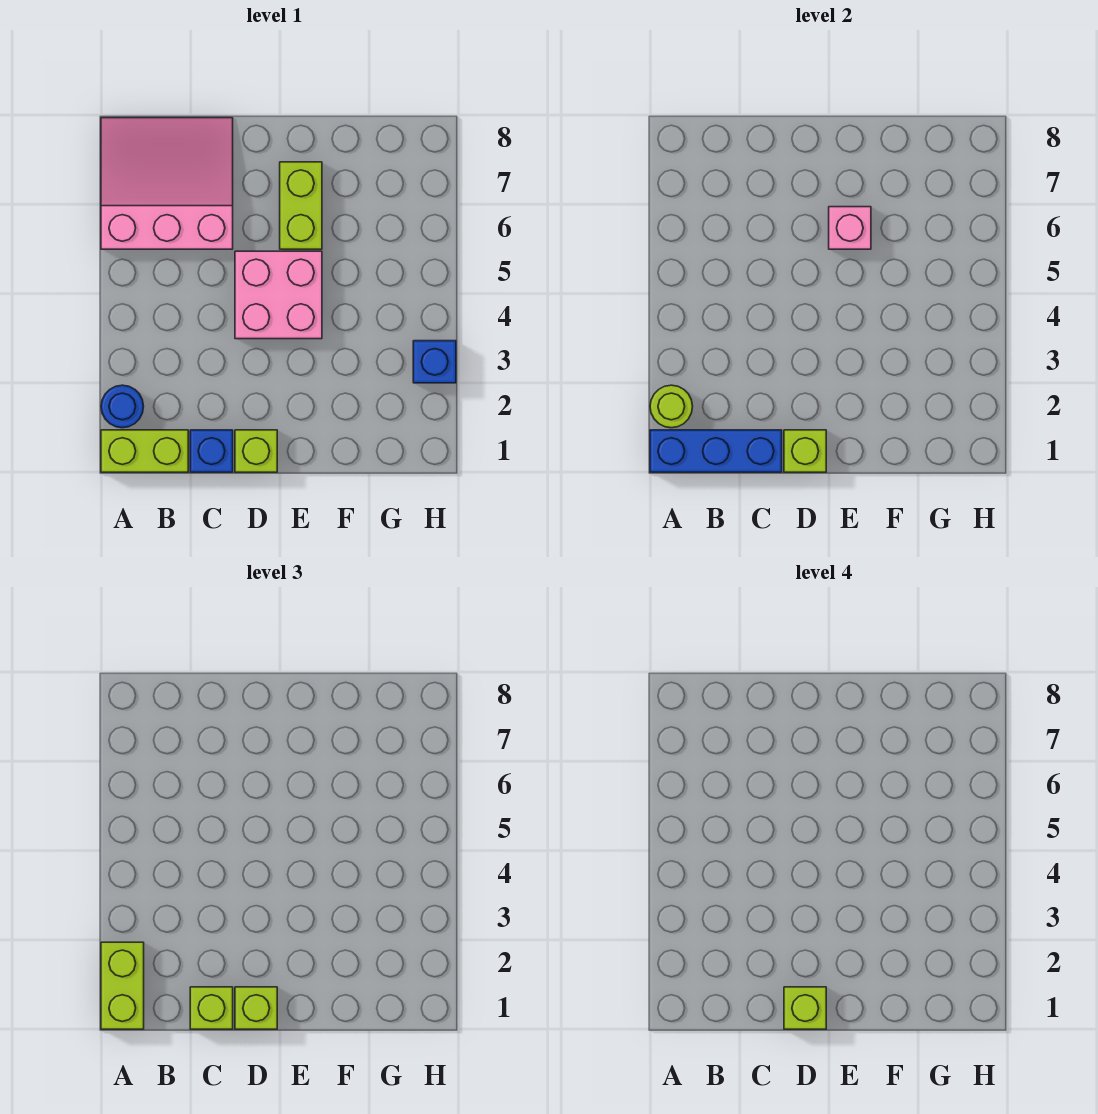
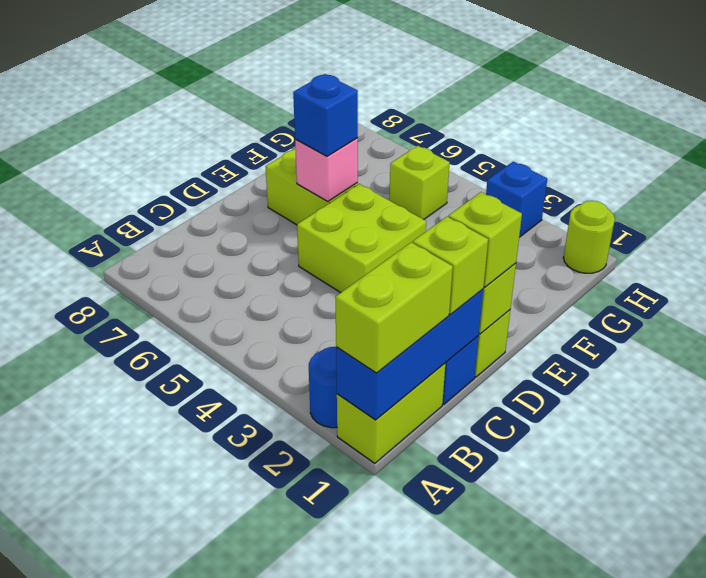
lime brick A1:A2 level 3 -> lime brick A1:B1 level 3
lime round brick A2 level 2 -> lime round brick H1 level 1
pink slope A6:C8 level 1 top 6 -> none
lime brick D1 level 4 -> lime brick G5 level 1
pink brick D4:E5 level 1 -> lime brick D4:E5 level 1
none -> blue brick E6 level 3

